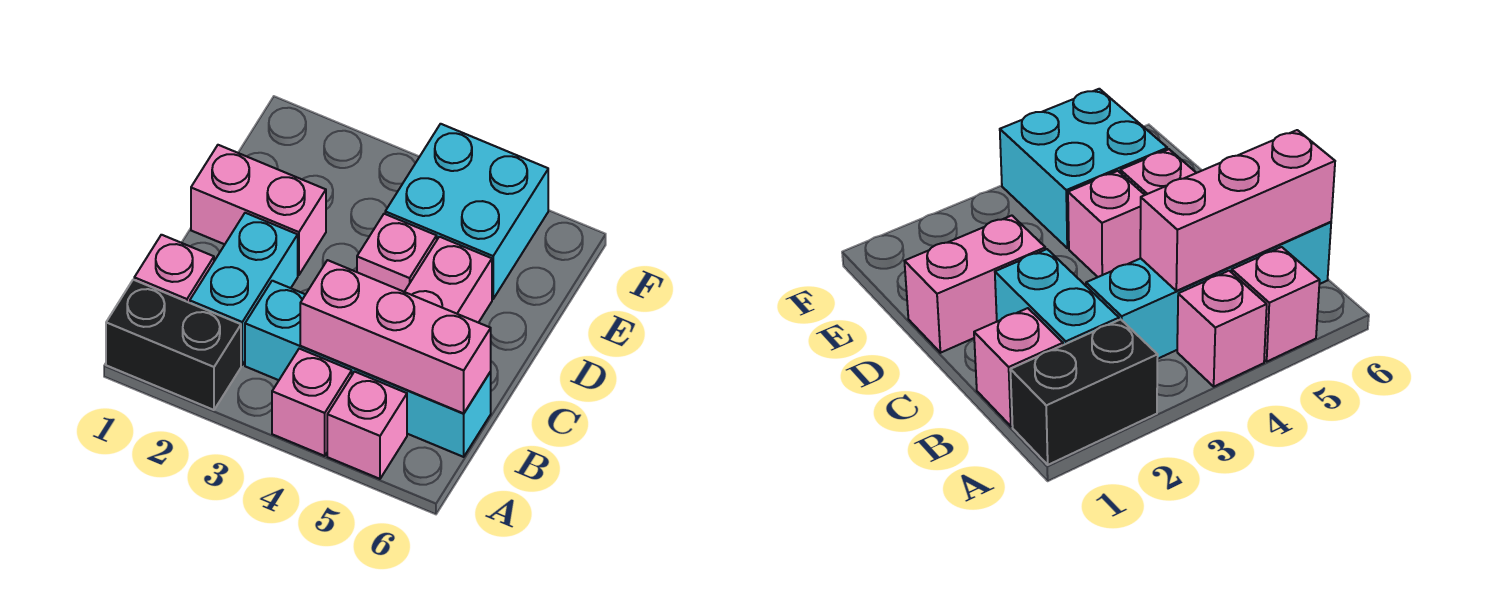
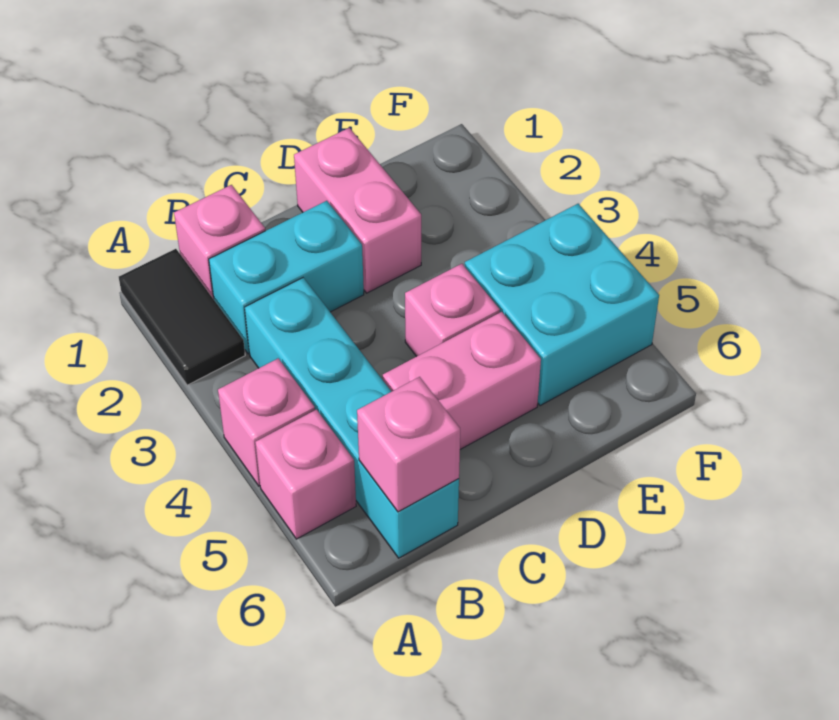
black brick A1:A2 level 1 -> black tile A1:A2 level 1
pink brick B4:B6 level 2 -> pink brick B6 level 2

